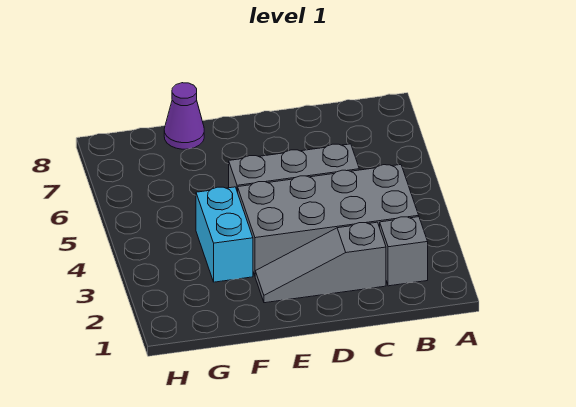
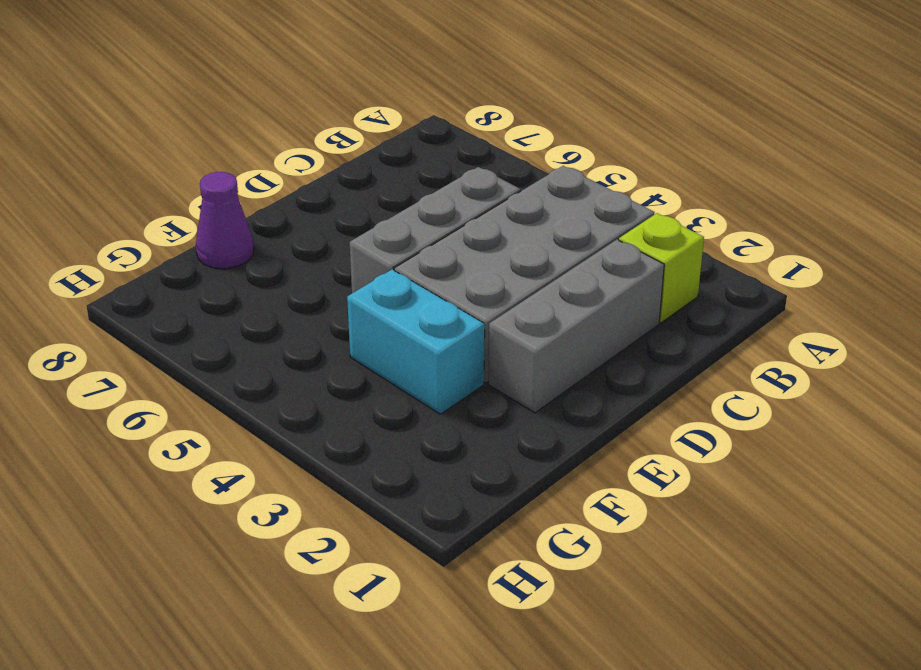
grey brick B2 level 1 -> lime brick B2 level 1
grey slope C2:E2 level 1 top C -> grey brick C2:E2 level 1

